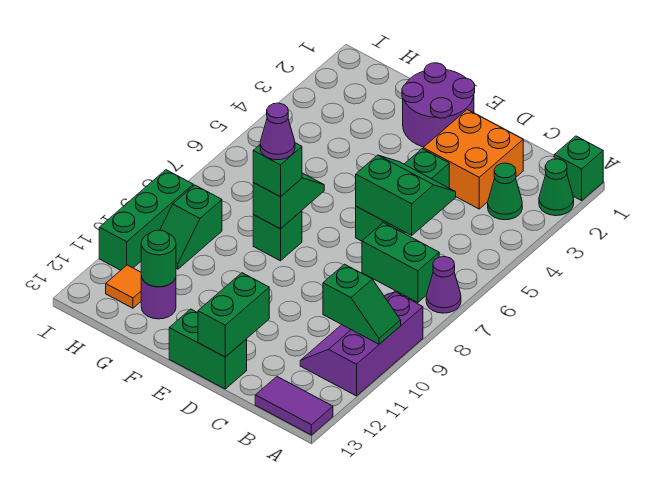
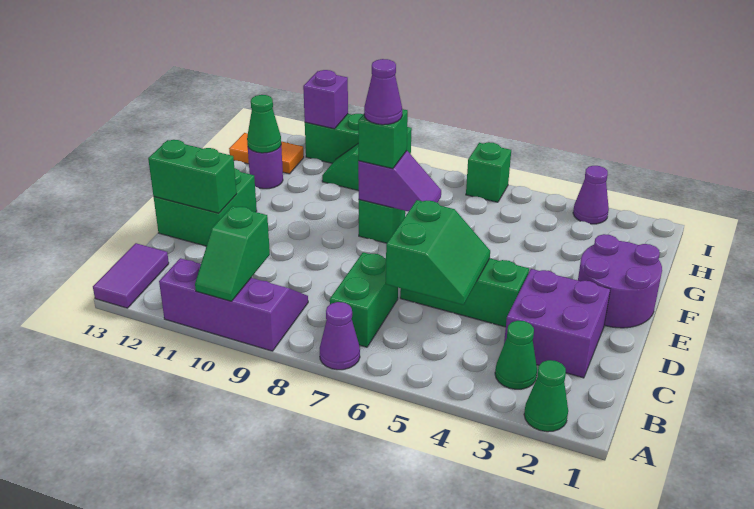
green brick A1 level 1 -> green brick I6 level 1
orange brick C2:D3 level 1 -> purple brick C2:D3 level 1
green brick D13:E13 level 1 -> green brick D12:E13 level 1
green slope F7:F8 level 2 top 8 -> purple slope F7:F8 level 2 top 8
green round brick G12 level 2 -> green cone G12 level 2
orange tile H12 level 1 -> orange tile H12:H13 level 1
none -> purple cone I3 level 1
none -> purple brick I11 level 2

